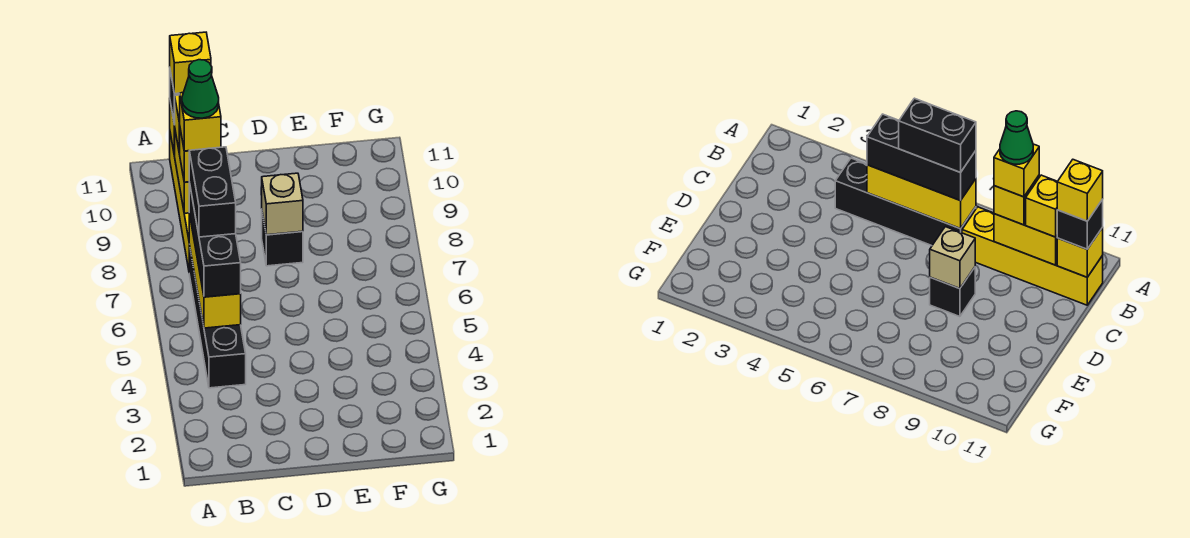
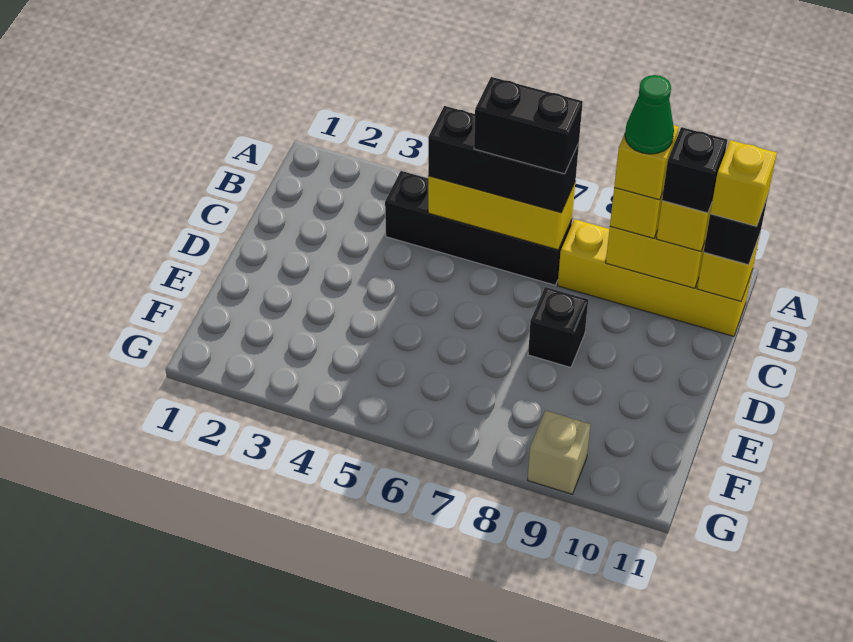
none -> black brick B10 level 4
tan brick D8 level 2 -> tan brick G9 level 1

